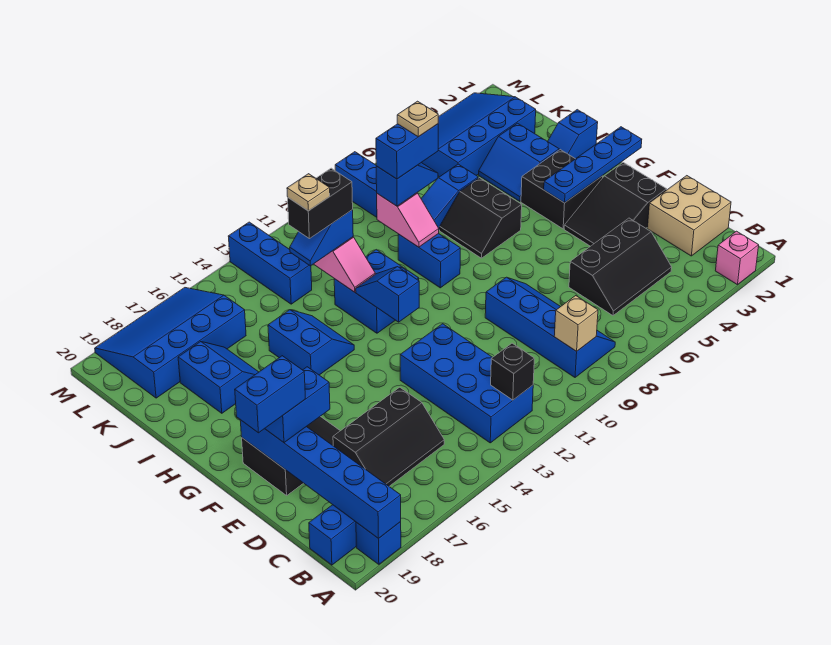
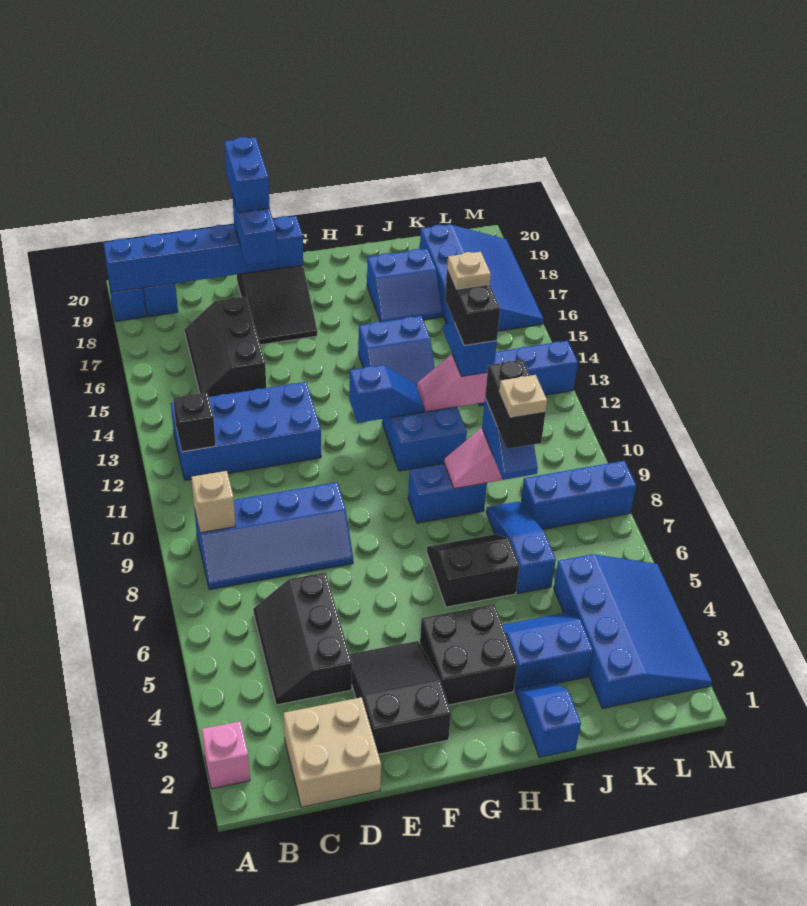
blue plate G1:G4 level 2 -> none
blue brick J8:J9 level 4 -> black brick J8:J9 level 4

